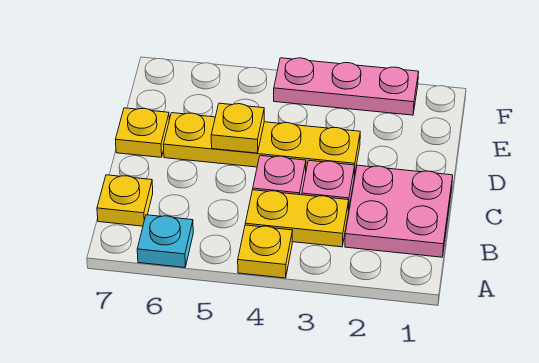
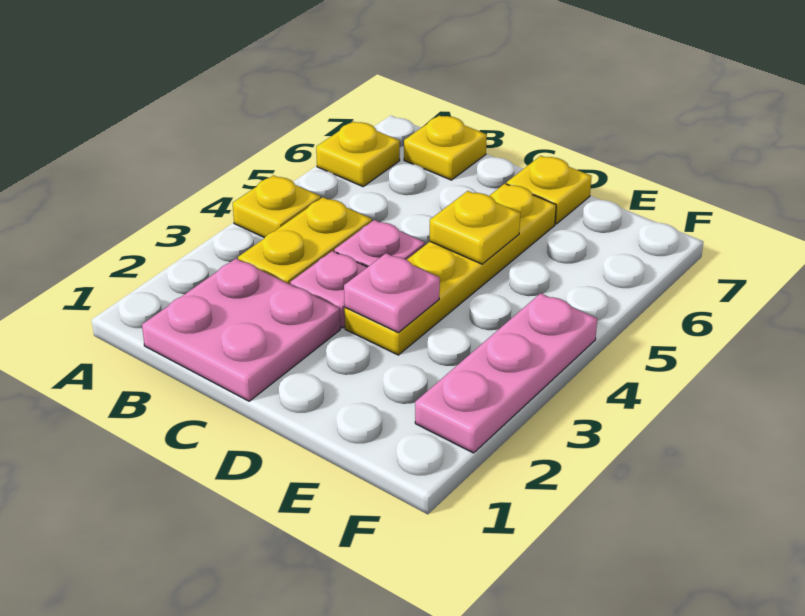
cyan plate A6 level 1 -> yellow plate A6 level 1
none -> pink plate D3 level 2

